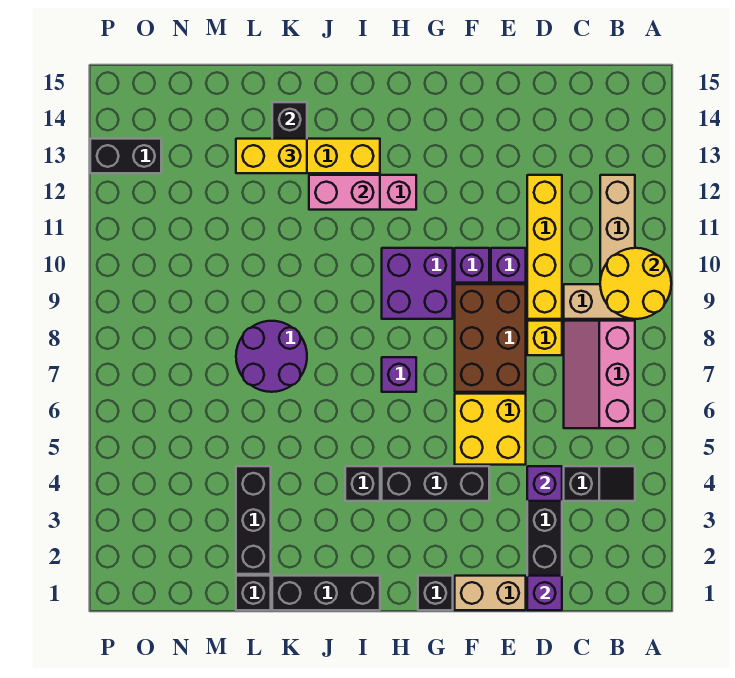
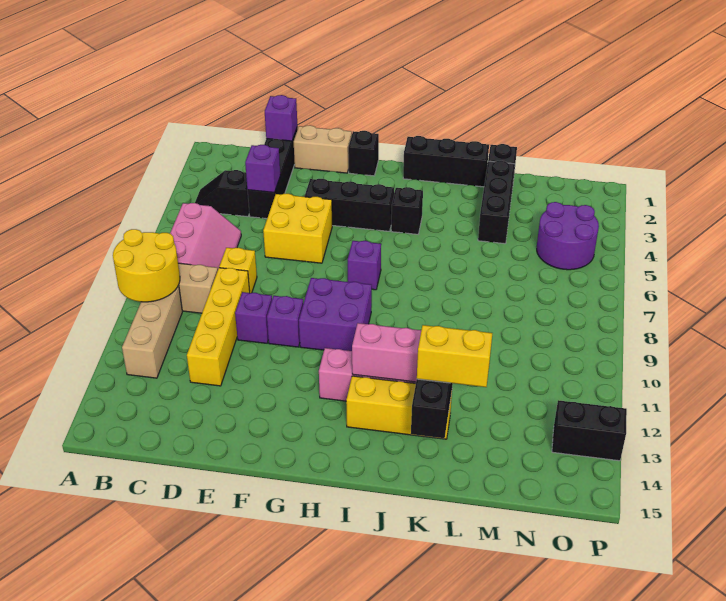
brown brick E7:F9 level 1 -> none
purple round brick K7:L8 level 1 -> purple round brick N4:O5 level 1

